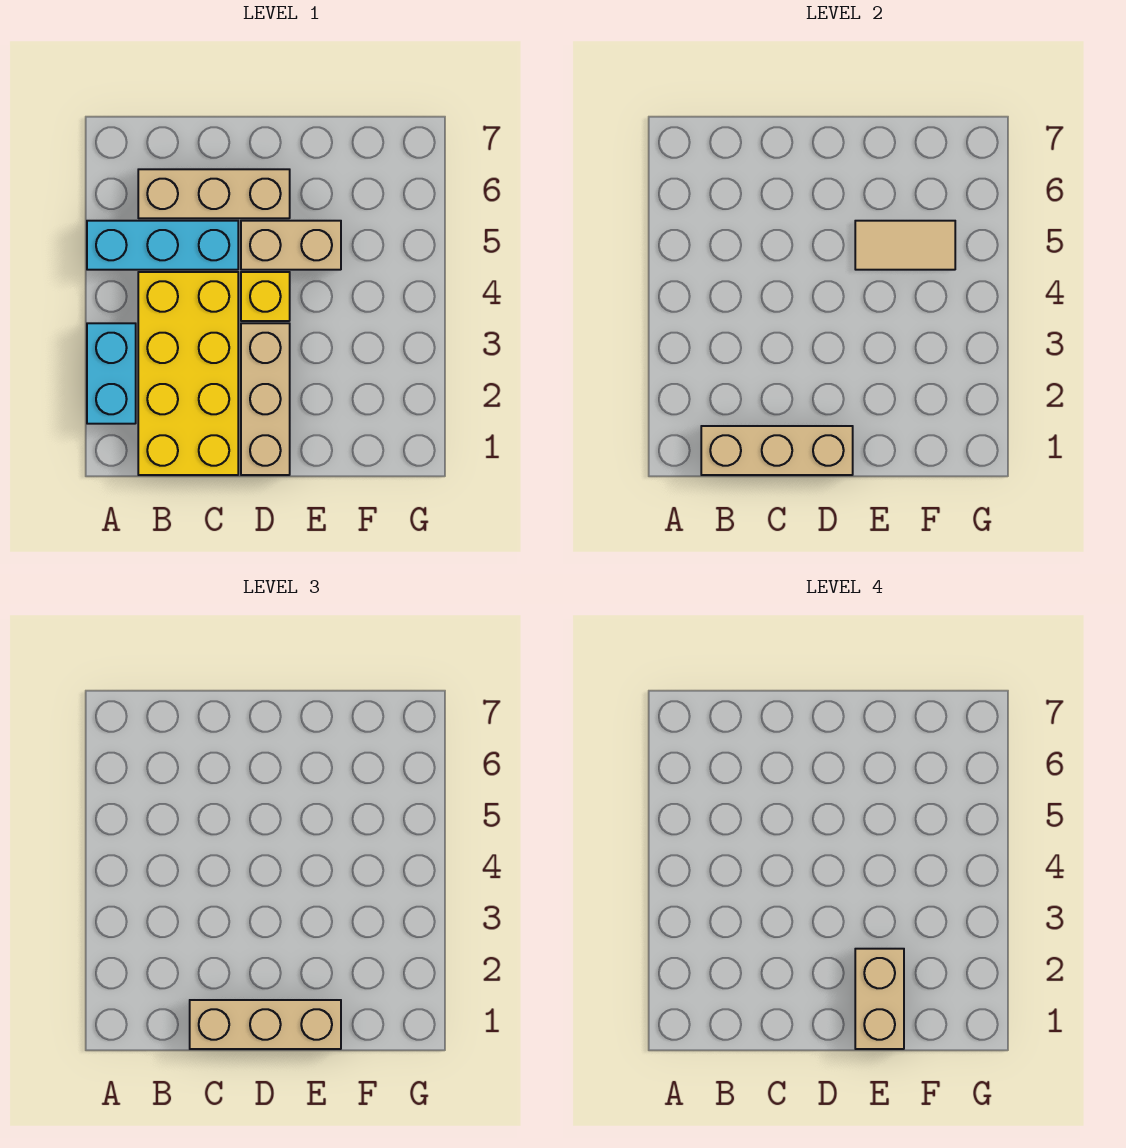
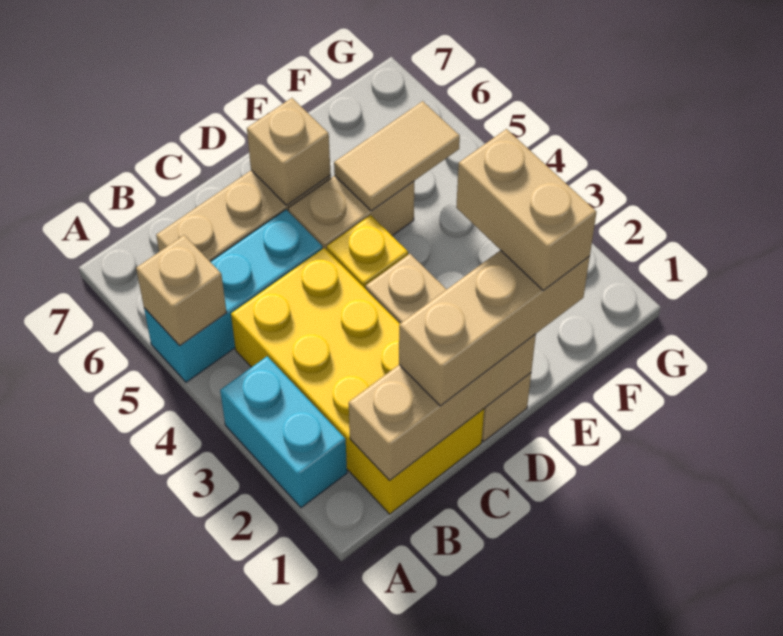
none -> tan brick A5 level 2
none -> tan brick D6 level 2

